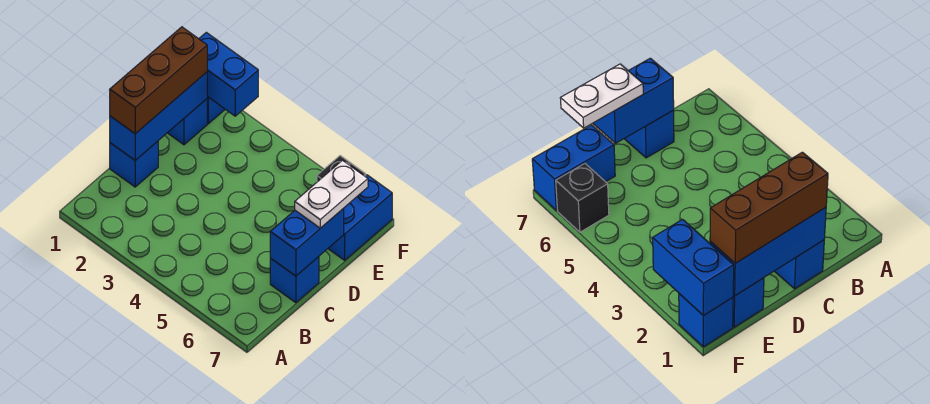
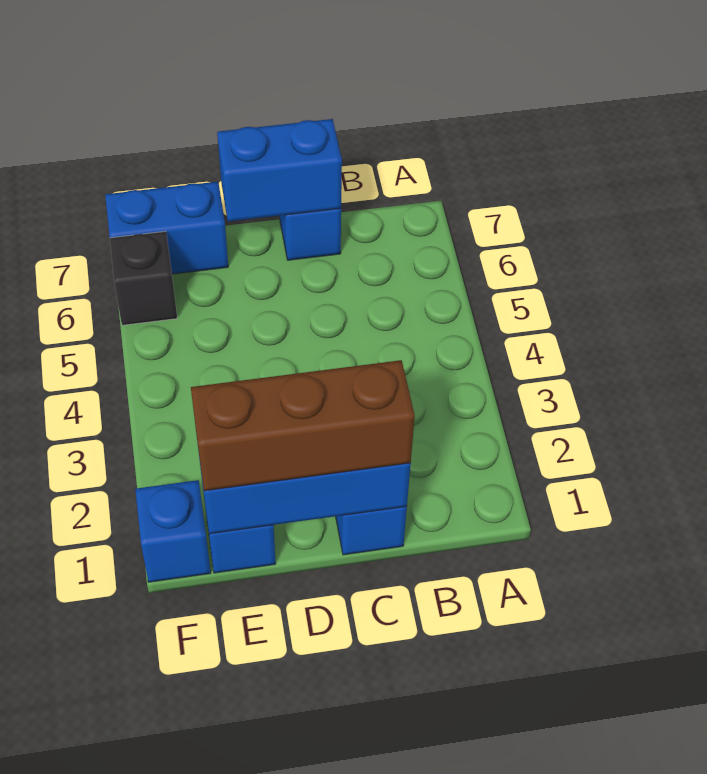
white plate D7:E7 level 3 -> none
blue brick F1:F2 level 2 -> none

